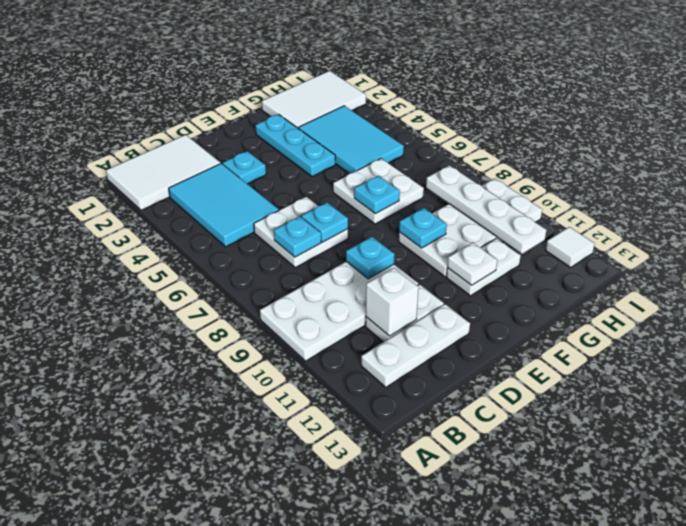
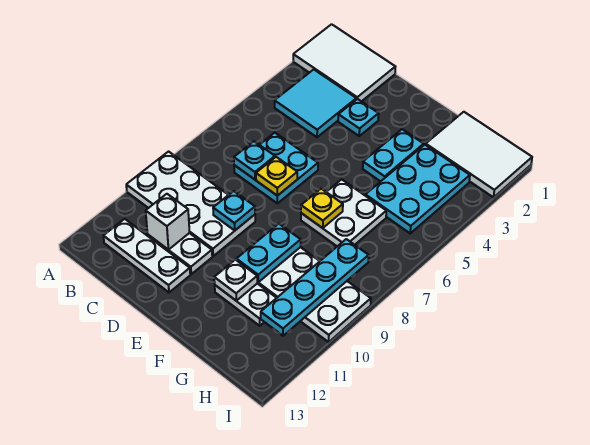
cyan tile B3:C5 level 1 -> cyan tile B3:C4 level 1
white plate C6:D7 level 1 -> cyan plate C6:D7 level 1
cyan plate D7 level 2 -> yellow plate D7 level 2
cyan plate F2:F4 level 1 -> cyan plate F3:F4 level 1
cyan plate F7 level 2 -> yellow plate F7 level 2
cyan plate F9 level 2 -> cyan plate F9:F10 level 2
cyan tile G3:H5 level 1 -> cyan plate G3:H5 level 1
white plate H8:H11 level 2 -> cyan plate H8:H11 level 2
white tile I12 level 1 -> none

